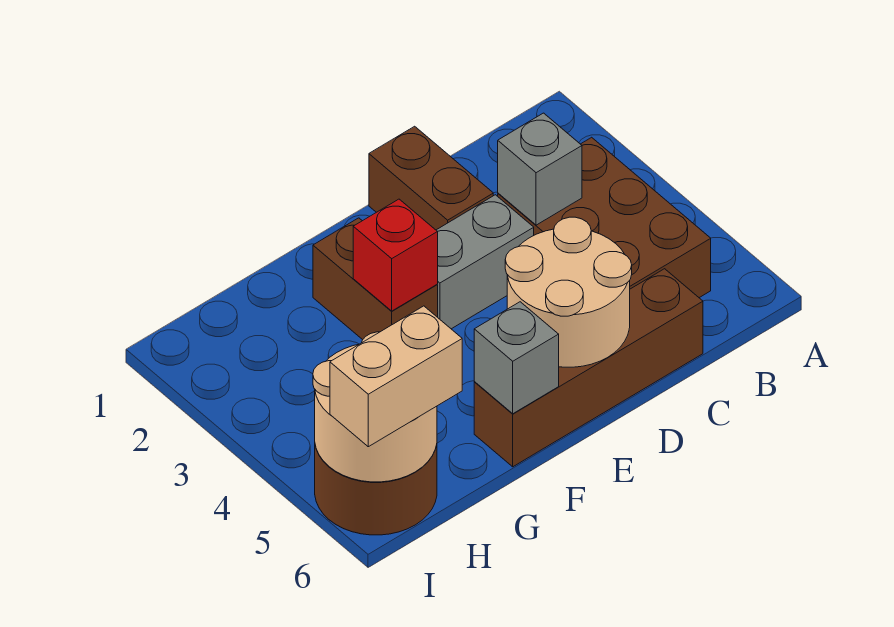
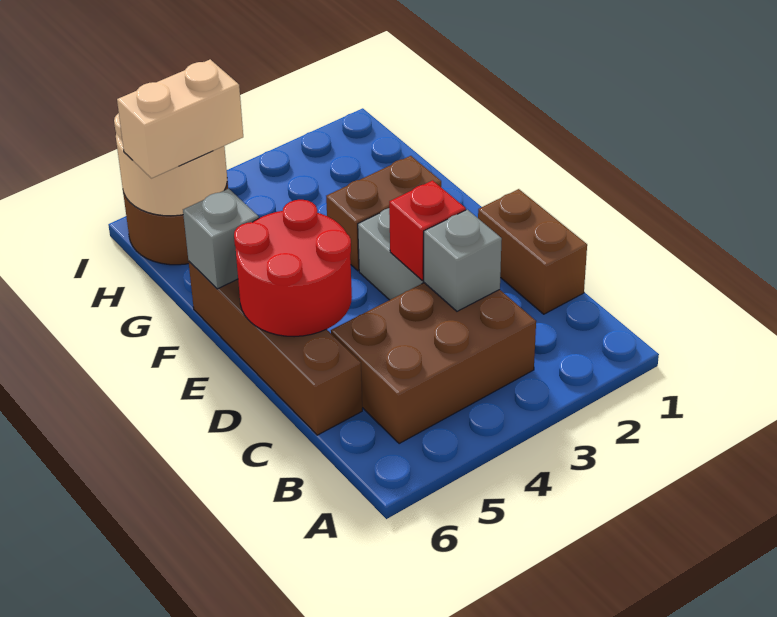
brown brick D1:D2 level 1 -> brown brick C1:D1 level 1
tan round brick D5:E6 level 2 -> red round brick D5:E6 level 2
red brick F3 level 2 -> red brick D3 level 2
tan brick H6:I6 level 3 -> tan brick H5:H6 level 3

